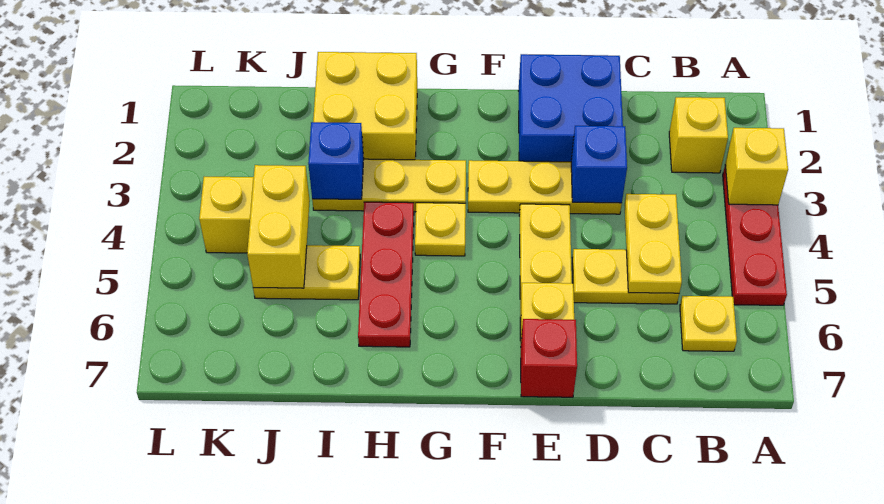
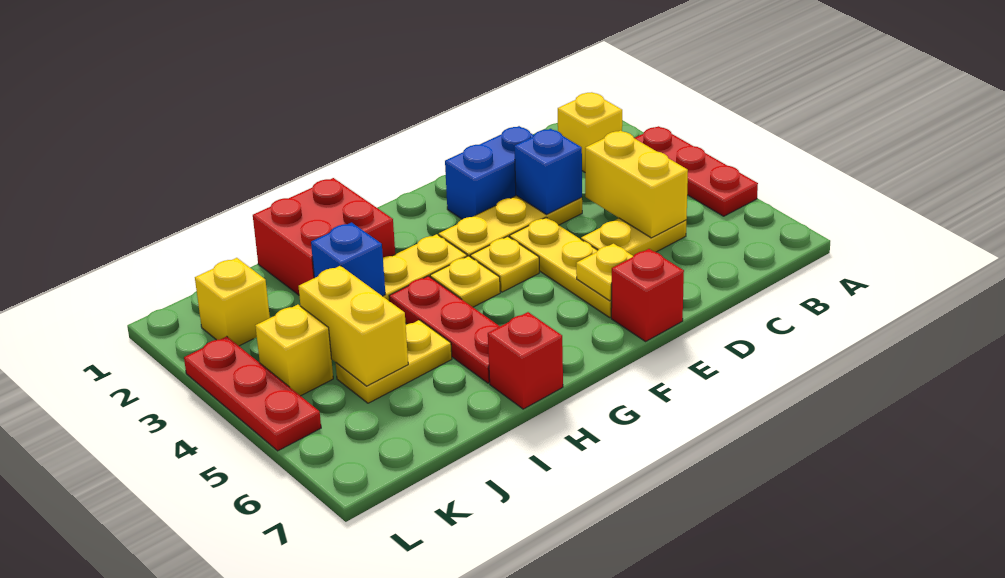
yellow brick A3 level 2 -> yellow brick K2 level 1
yellow plate B6 level 1 -> yellow plate F4 level 1
yellow plate C4:C5 level 2 -> yellow brick C4:C5 level 2
blue brick D1:E2 level 1 -> blue brick D2:E2 level 1
yellow brick H1:I2 level 1 -> red brick H1:I2 level 1
none -> red brick H7 level 1
none -> red plate L3:L5 level 1

